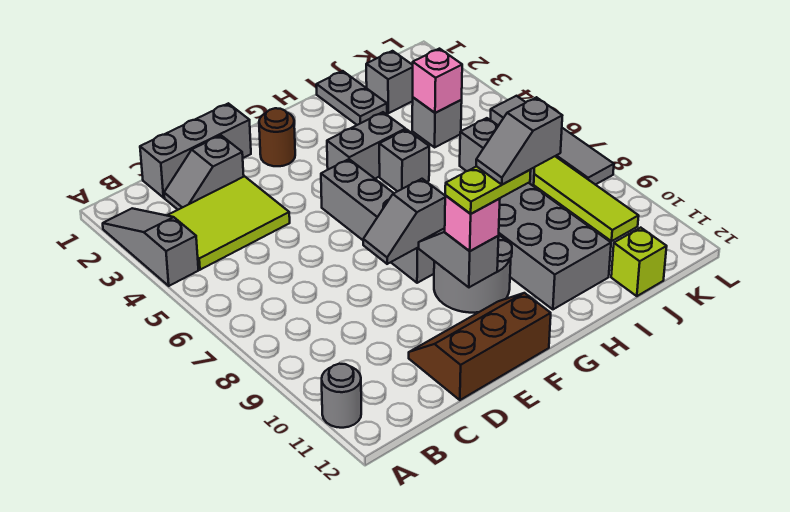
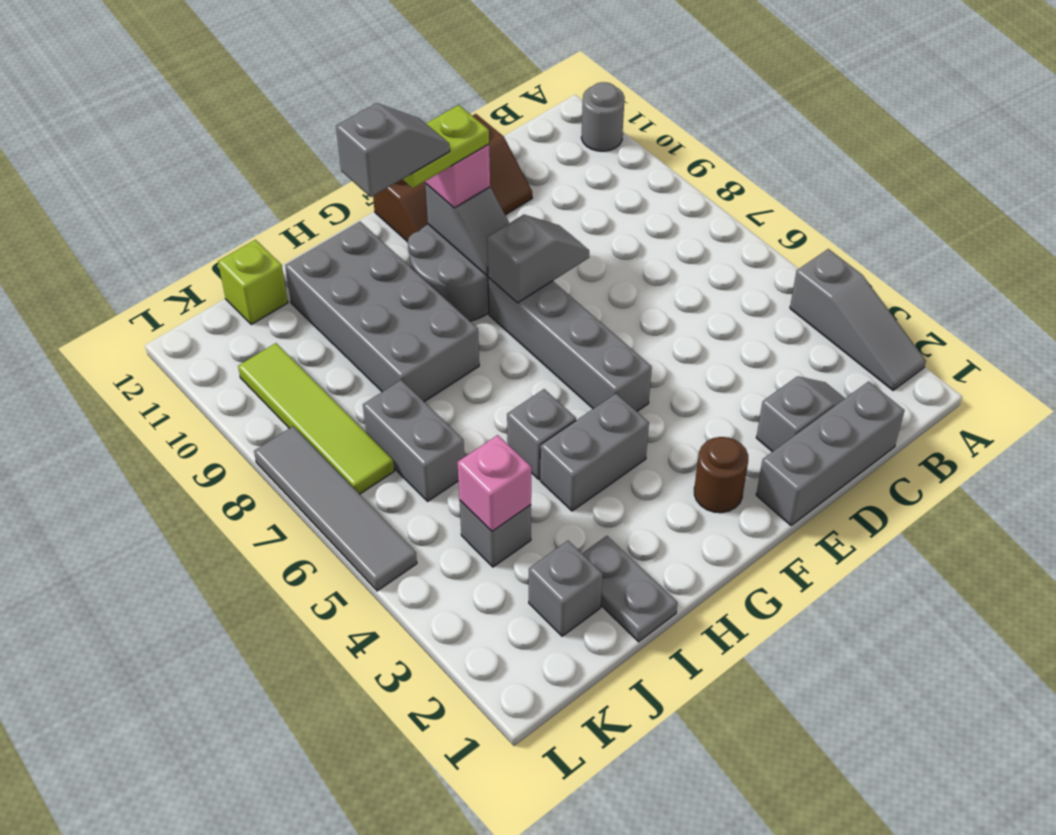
lime tile B3:D4 level 1 -> none

